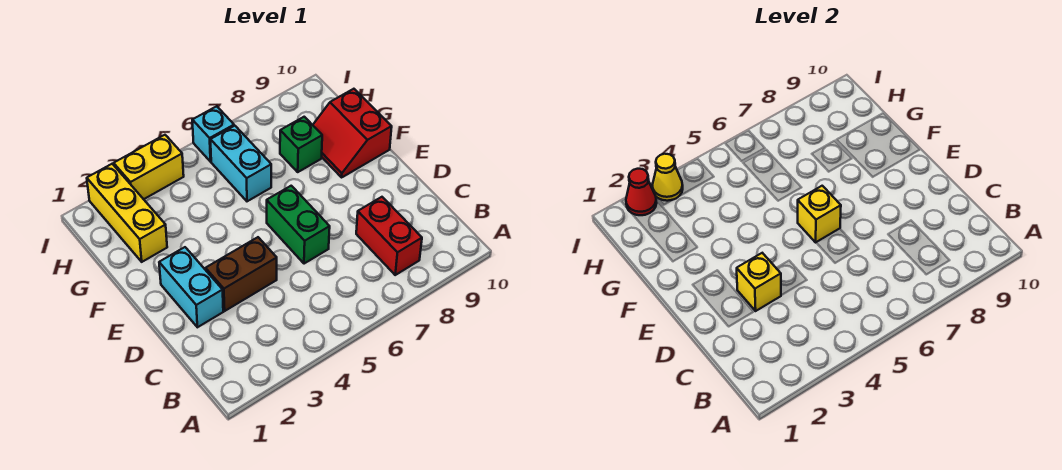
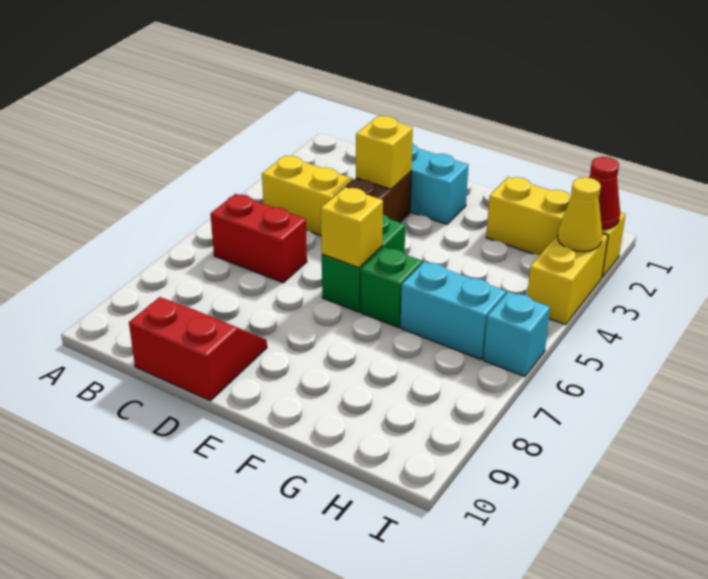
none -> yellow brick B4:C4 level 1
red brick B8:C8 level 1 -> red brick B6:C6 level 1
green brick D6:E6 level 1 -> green brick E5:E6 level 1
red slope F9:G10 level 1 top 10 -> red slope C9:D10 level 1 top 10
green brick G8 level 1 -> green brick F6 level 1

